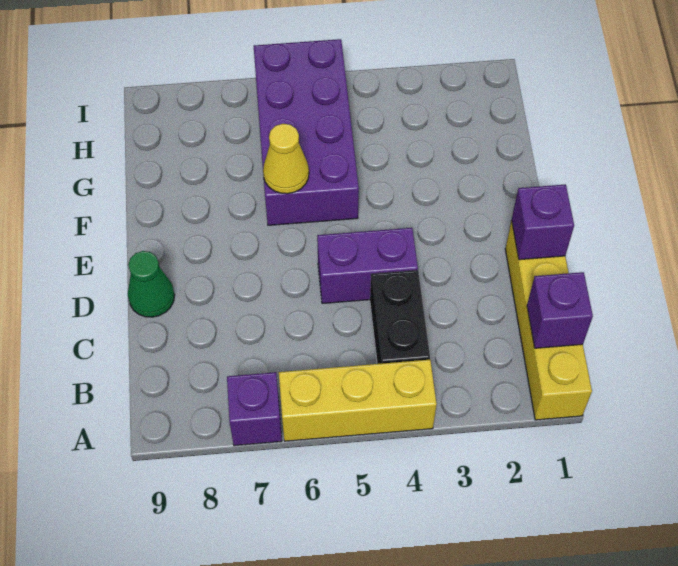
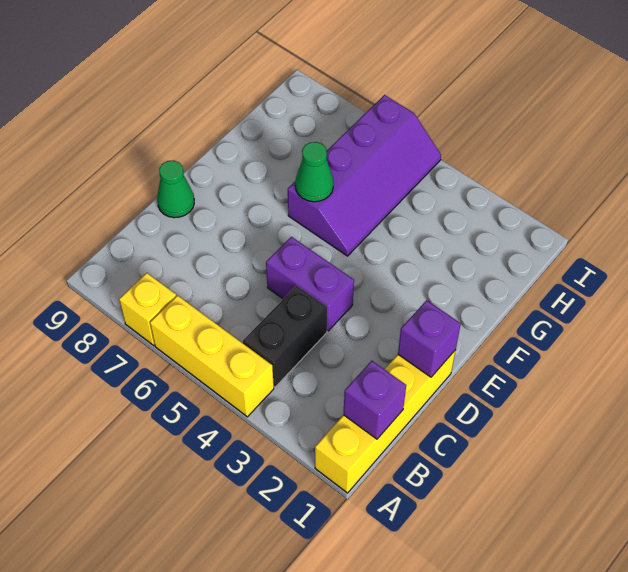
purple brick A7 level 1 -> yellow brick A7 level 1
purple brick F5:I6 level 1 -> purple slope F5:I6 level 1 top 6
yellow cone F6 level 2 -> green cone F6 level 2

